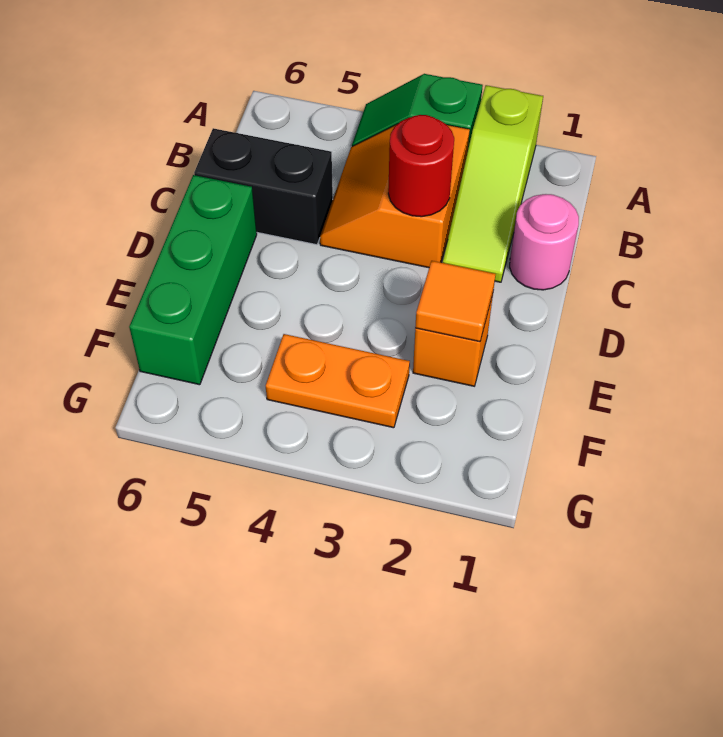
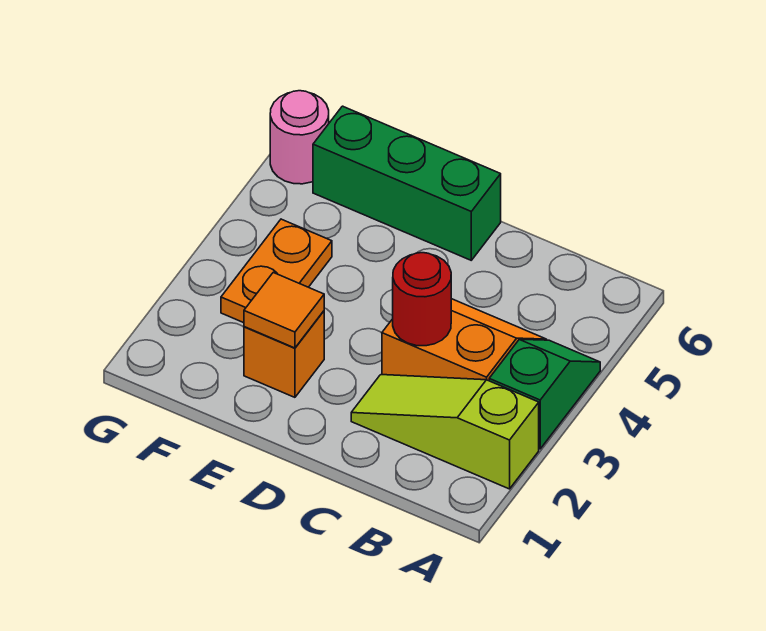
pink round brick C1 level 1 -> pink round brick G6 level 1
black brick C5:C6 level 1 -> none

